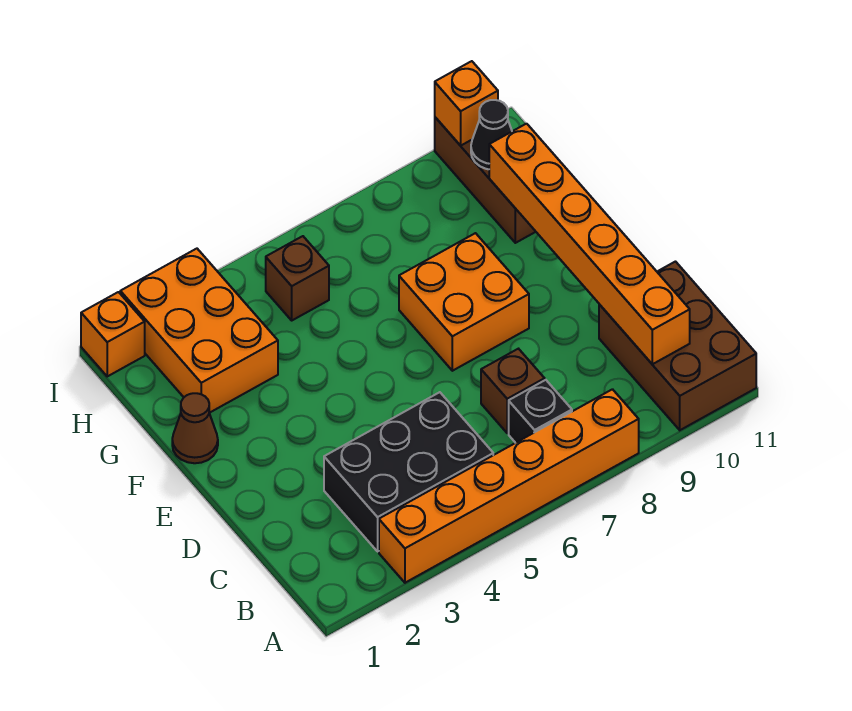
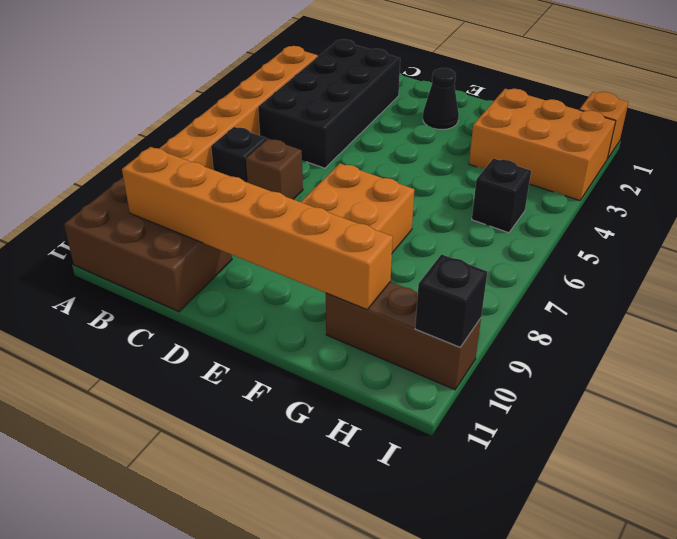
black brick B3:C5 level 1 -> black brick B2:C5 level 1
brown cone F1 level 1 -> none
brown brick H5 level 1 -> black brick H5 level 1
black cone H10 level 2 -> black cone E2 level 1
orange brick I10 level 2 -> black brick I10 level 2

